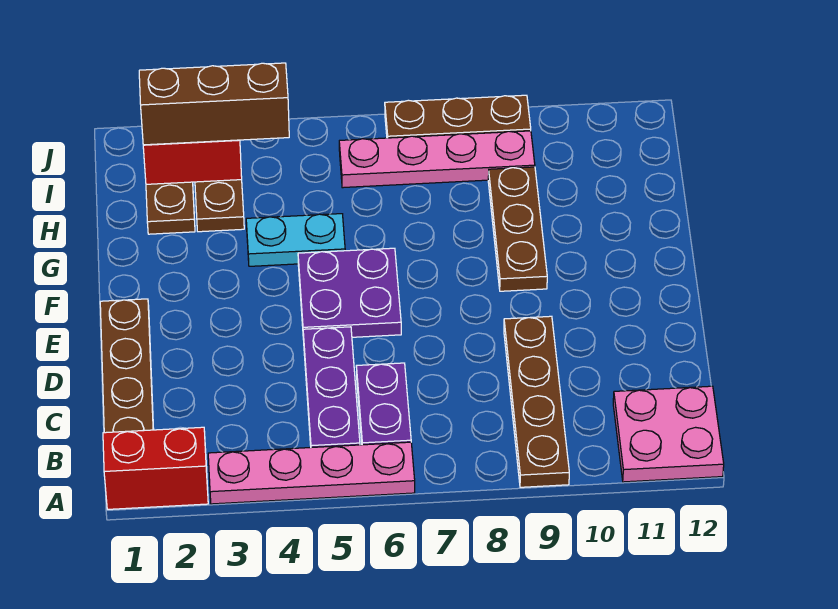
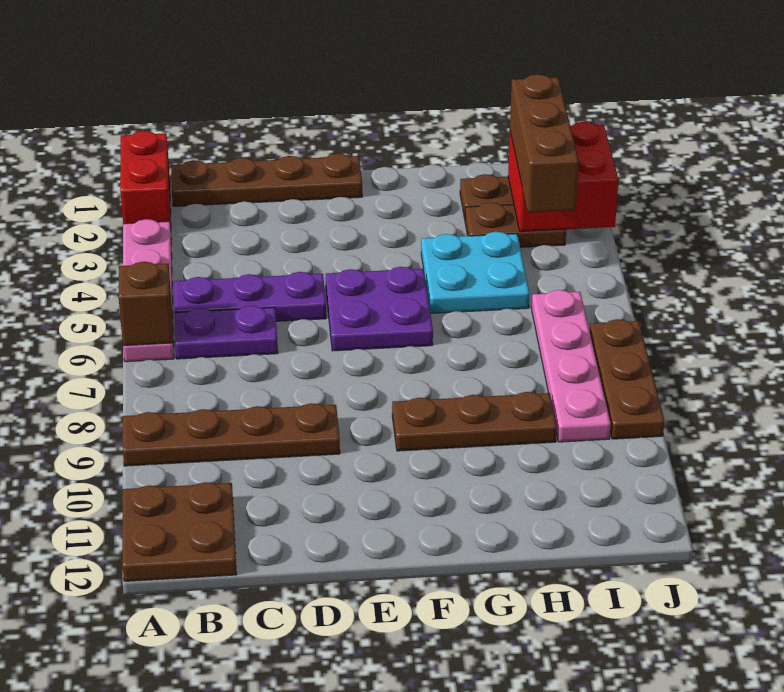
none -> brown brick A6 level 2
pink plate A11:B12 level 1 -> brown plate A11:B12 level 1
cyan plate G4:G5 level 1 -> cyan plate G4:H5 level 1

